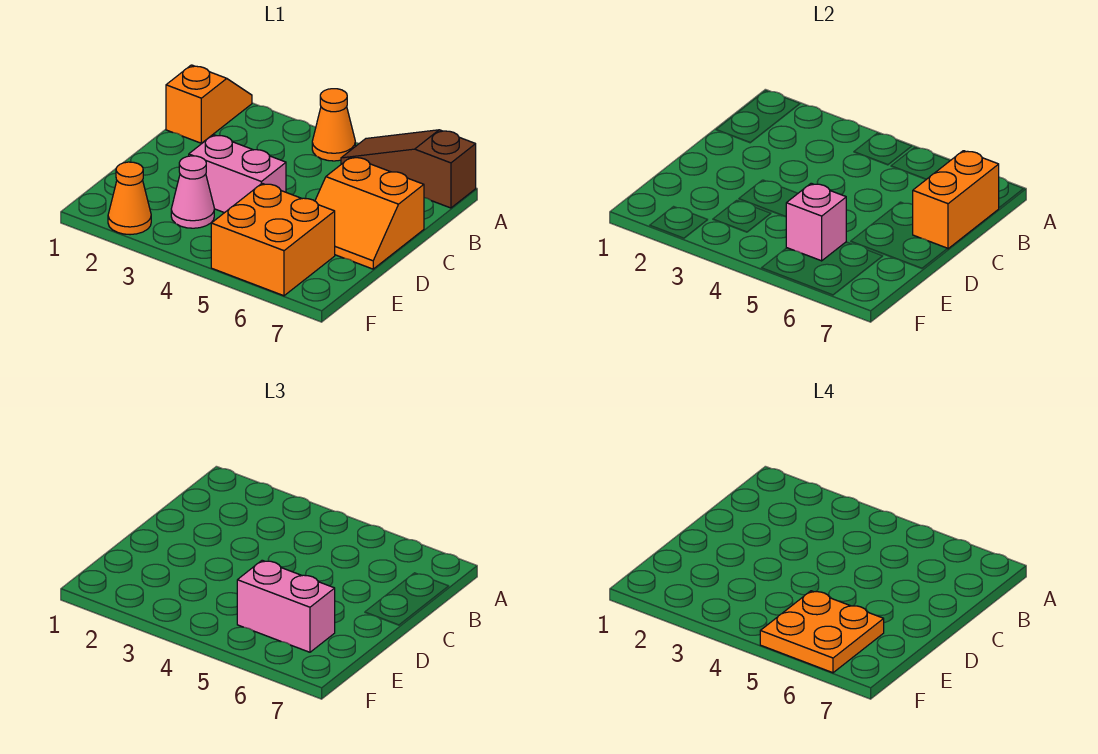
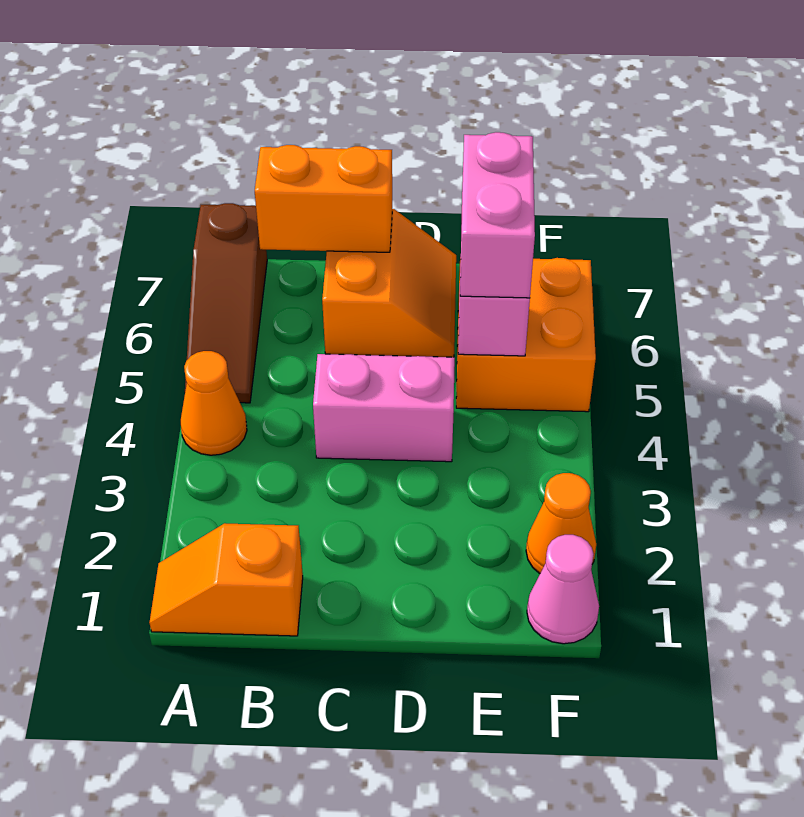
pink brick D3:D4 level 1 -> pink brick C4:D4 level 1
pink cone E3 level 1 -> pink cone F1 level 1
orange plate E5:F6 level 4 -> none

